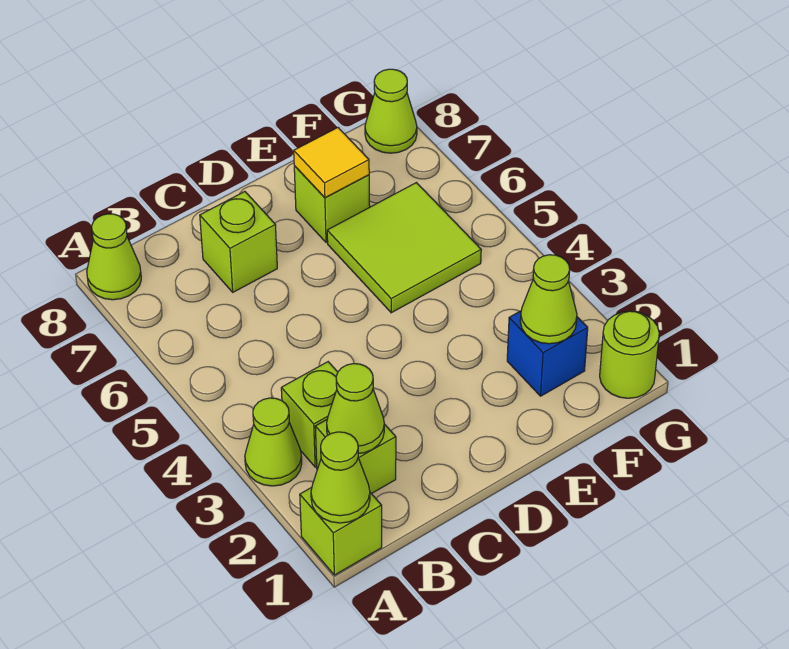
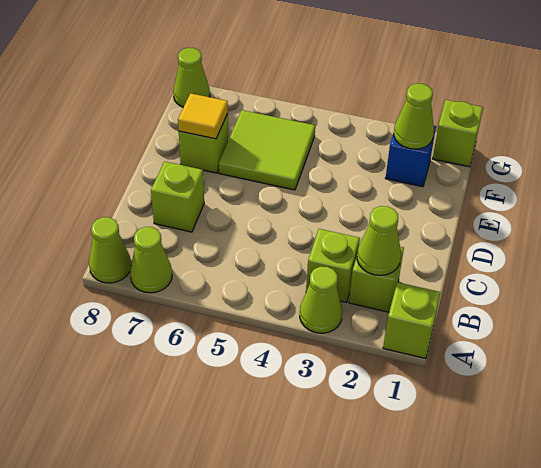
lime cone A1 level 2 -> lime cone A7 level 1
lime round brick G1 level 1 -> lime brick G1 level 1

